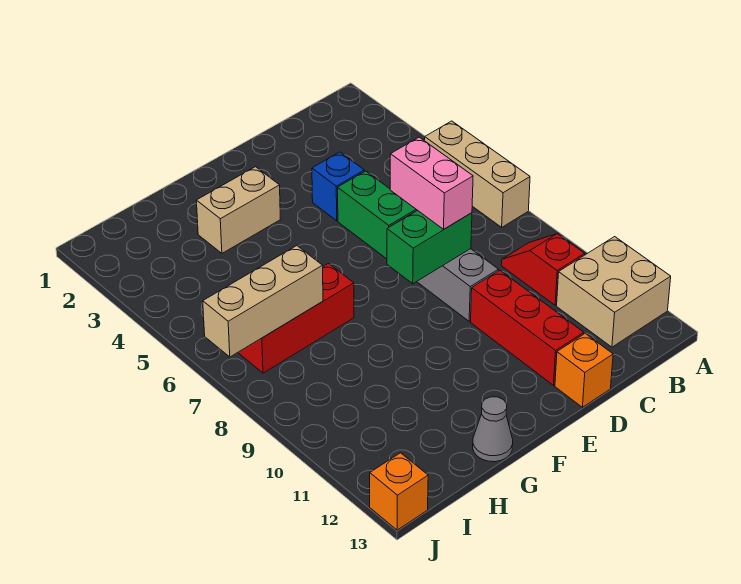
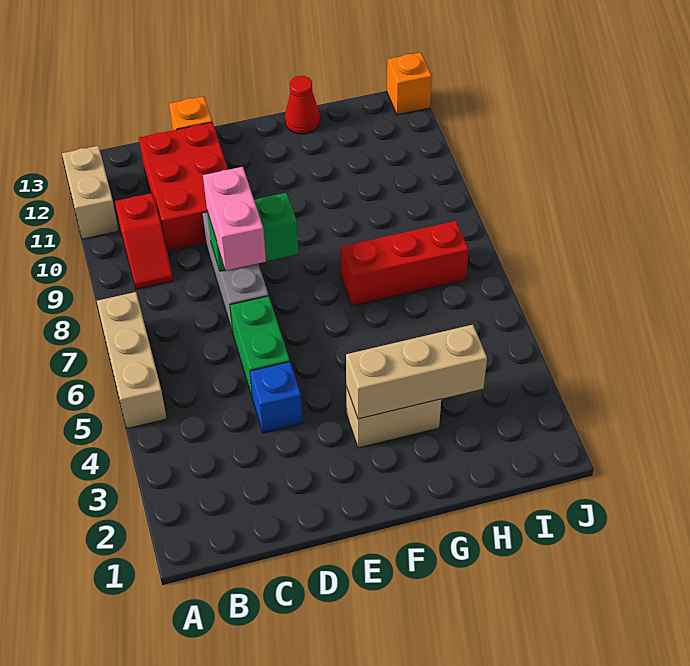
tan brick A11:B12 level 1 -> tan brick A11:A12 level 1
red brick D10:D12 level 1 -> red brick C10:D12 level 1
grey cone G13 level 1 -> red cone G13 level 1
tan brick H7:J7 level 2 -> tan brick F3:H3 level 2

